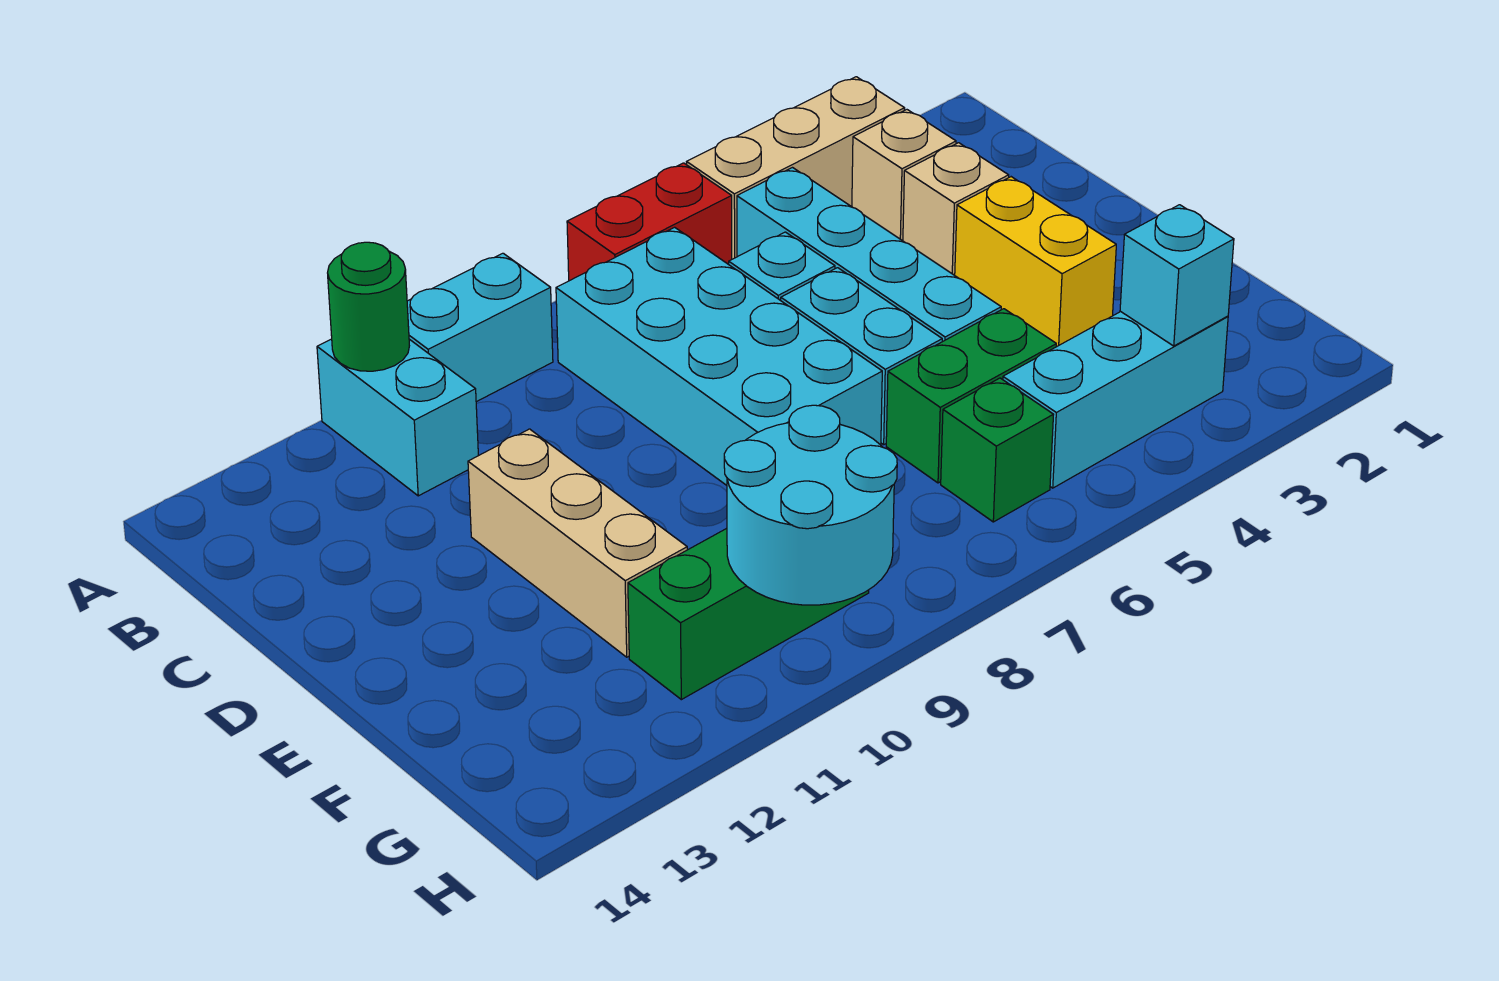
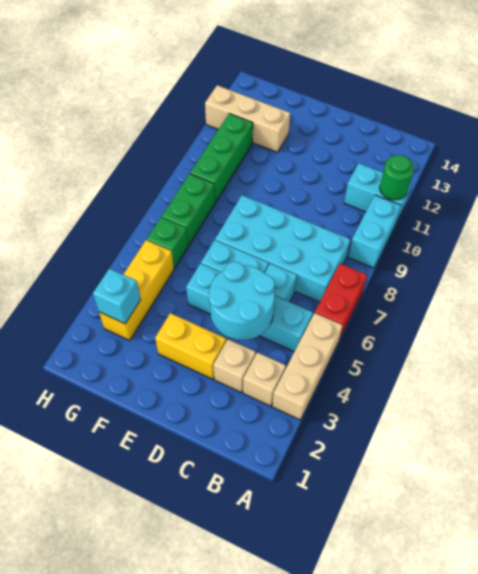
tan brick D11:F11 level 1 -> tan brick F12:H12 level 1
green brick F5:F6 level 1 -> green brick G7:G8 level 1
cyan brick G3:G5 level 1 -> yellow brick G3:G5 level 1
cyan round brick G9:H10 level 2 -> cyan round brick C4:D5 level 2

